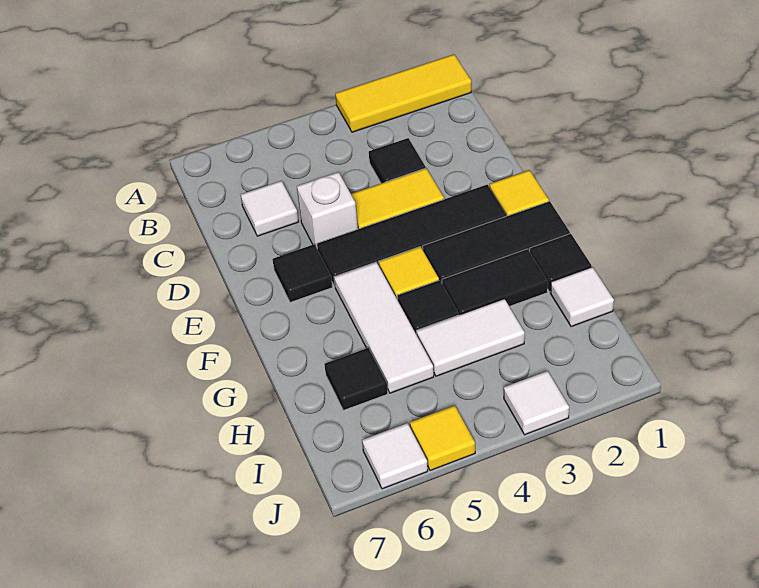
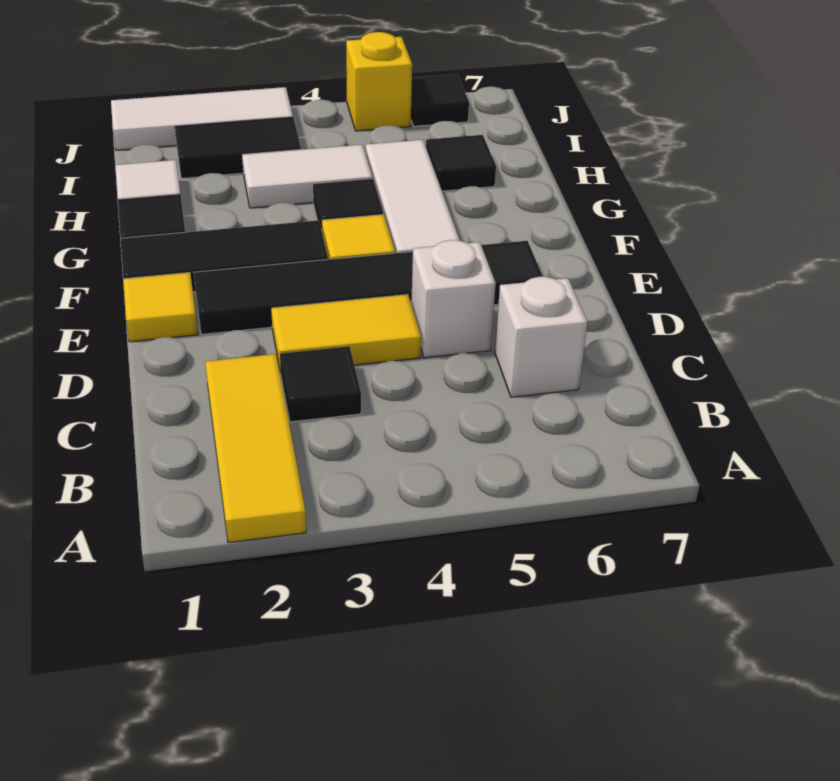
yellow tile A1:A3 level 1 -> yellow tile A2:C2 level 1
white tile C6 level 1 -> white brick C6 level 1
black tile G2:G3 level 1 -> black tile I2:I3 level 1
white tile J3 level 1 -> white tile J1:J3 level 1
yellow tile J5 level 1 -> yellow brick J5 level 1
white tile J6 level 1 -> black tile J6 level 1

